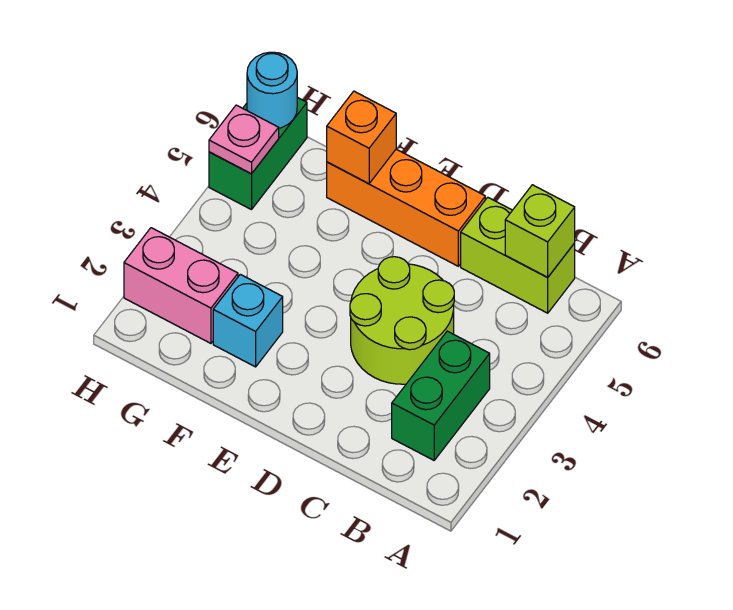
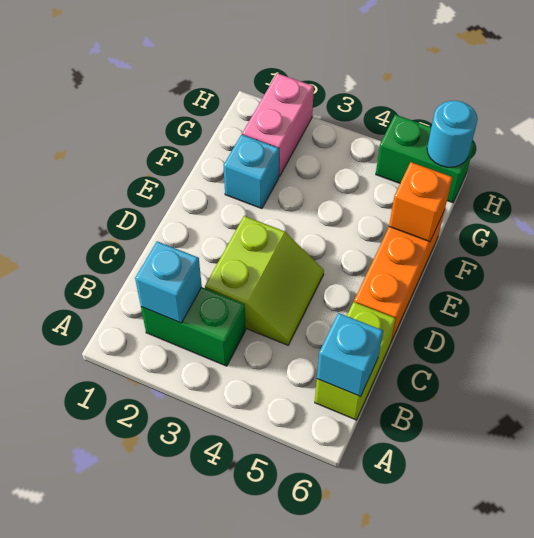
none -> cyan brick B2 level 2
lime brick B6 level 2 -> cyan brick B6 level 2
lime round brick C3:D4 level 1 -> lime slope C3:D4 level 1 top 3
pink plate H5 level 2 -> none

